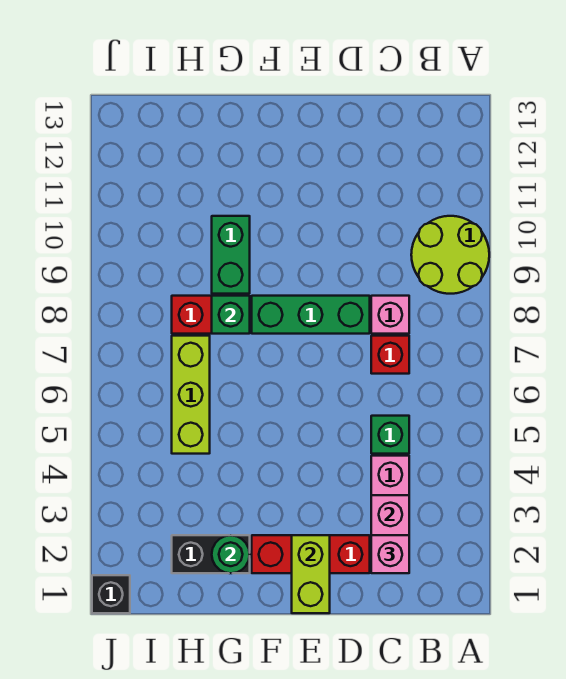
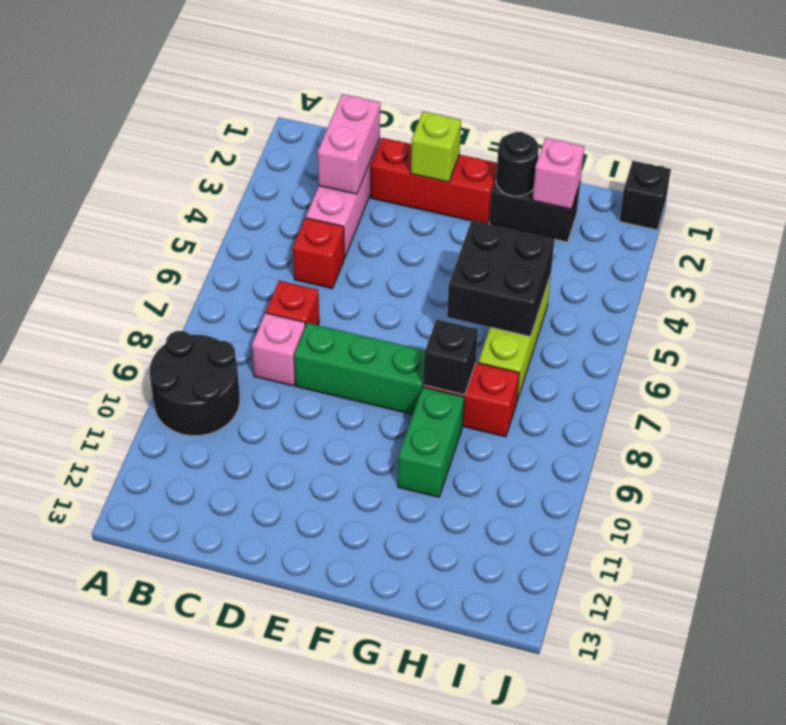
lime round brick A9:B10 level 1 -> black round brick A9:B10 level 1
pink brick C2 level 3 -> pink brick H2 level 2
green brick C5 level 1 -> red brick C5 level 1
lime brick E1:E2 level 2 -> lime brick E2 level 2
green round brick G2 level 2 -> black round brick G2 level 2
none -> black brick G5:H6 level 2
green brick G8 level 2 -> black brick G8 level 2

